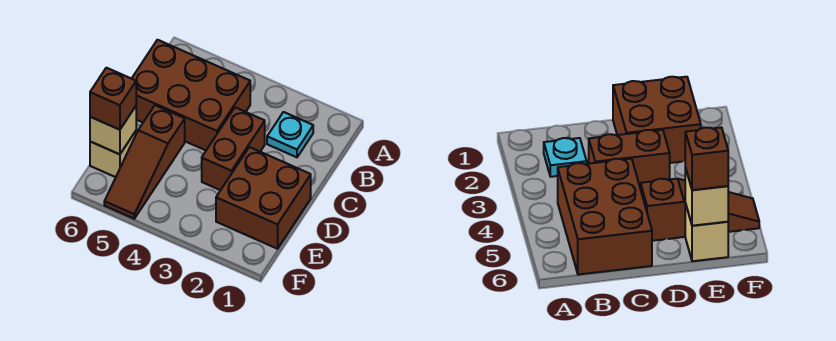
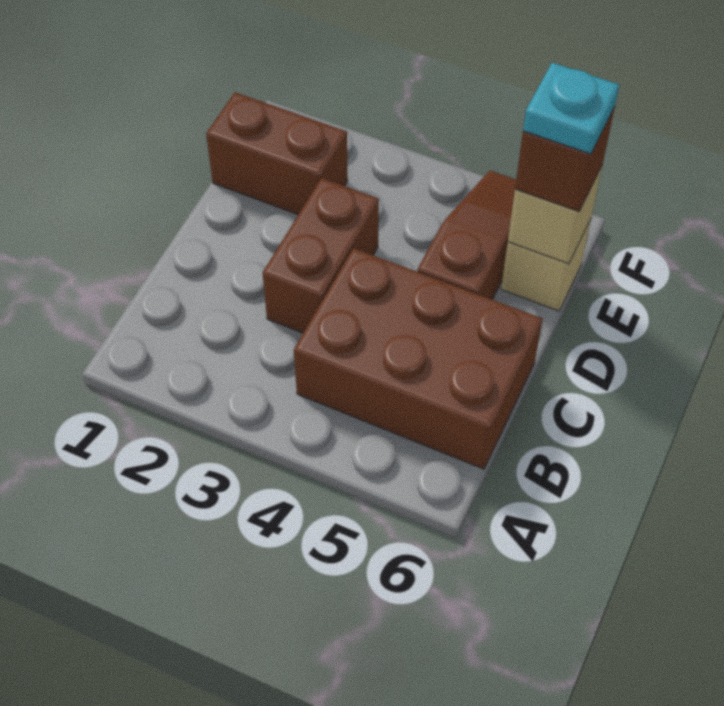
cyan plate B2 level 1 -> cyan plate E6 level 4
brown brick D1:E2 level 1 -> brown brick E1:E2 level 1

